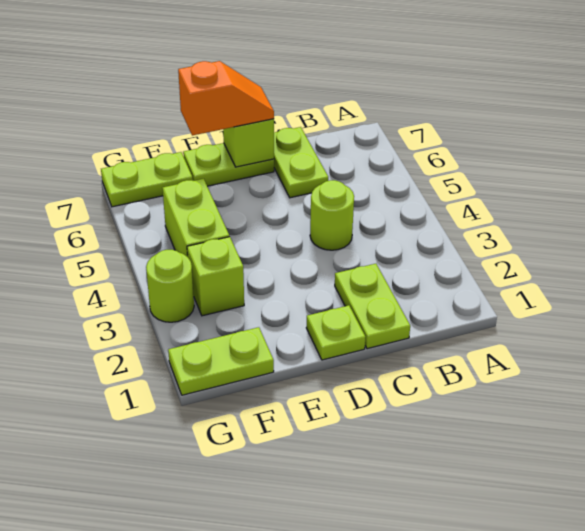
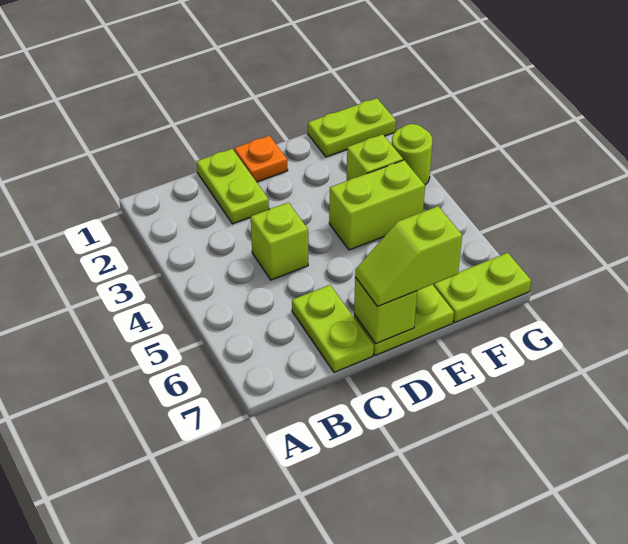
lime round brick C4 level 1 -> lime brick C4 level 1
lime plate D1 level 1 -> orange plate D1 level 1
orange slope D7:E7 level 3 top E -> lime slope D7:E7 level 3 top E
lime brick F4:F5 level 1 -> lime brick E4:F4 level 1

